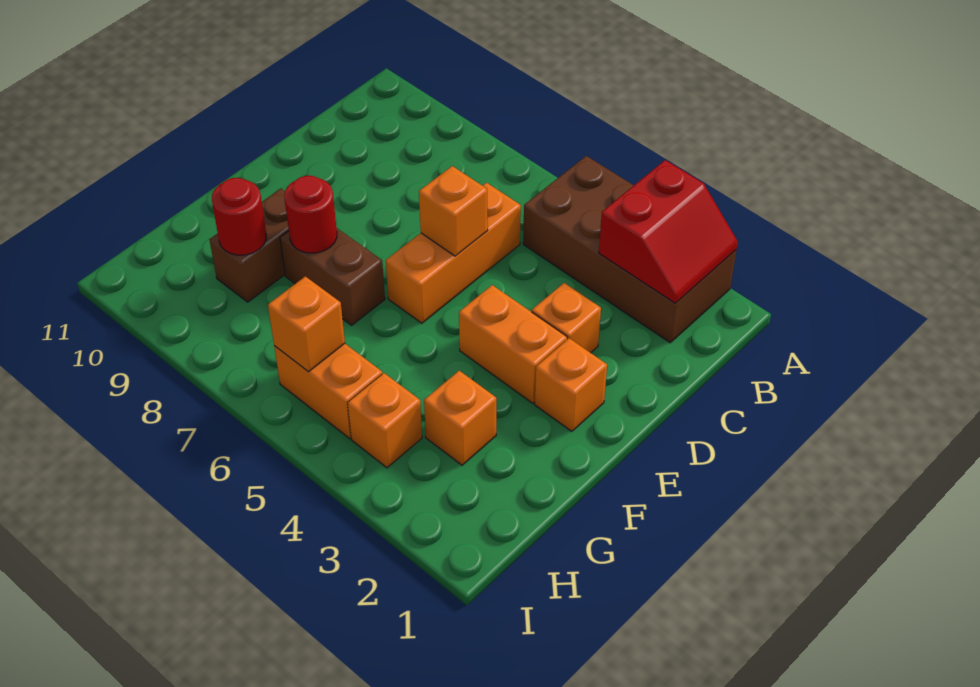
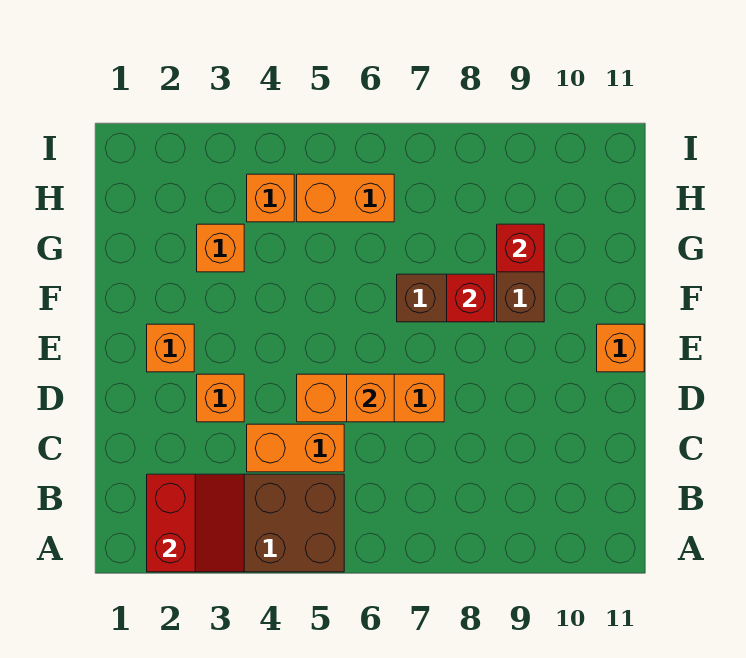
red slope A2:B3 level 2 top 3 -> red slope A2:B3 level 2 top 2
orange brick C6:E6 level 1 -> orange brick D5:D7 level 1
orange brick E3:E4 level 1 -> orange brick C4:C5 level 1
red round brick F8 level 2 -> red brick F8 level 2
red round brick G9 level 2 -> red brick G9 level 2
orange brick H6 level 2 -> orange brick E11 level 1

